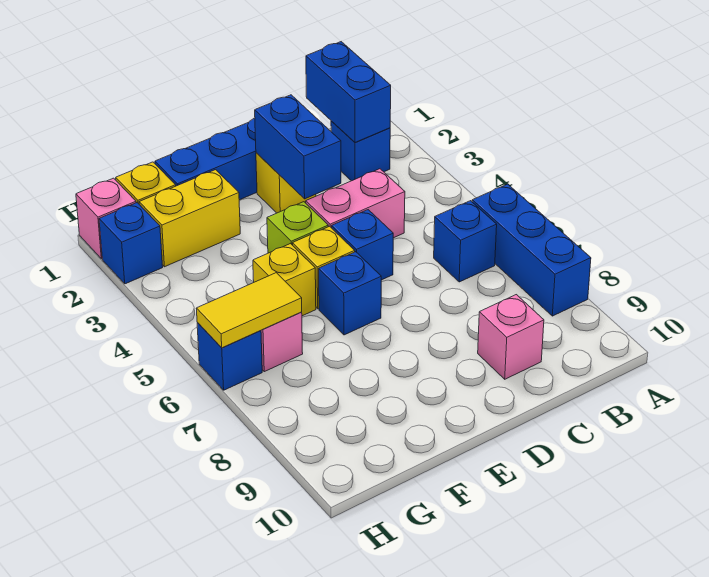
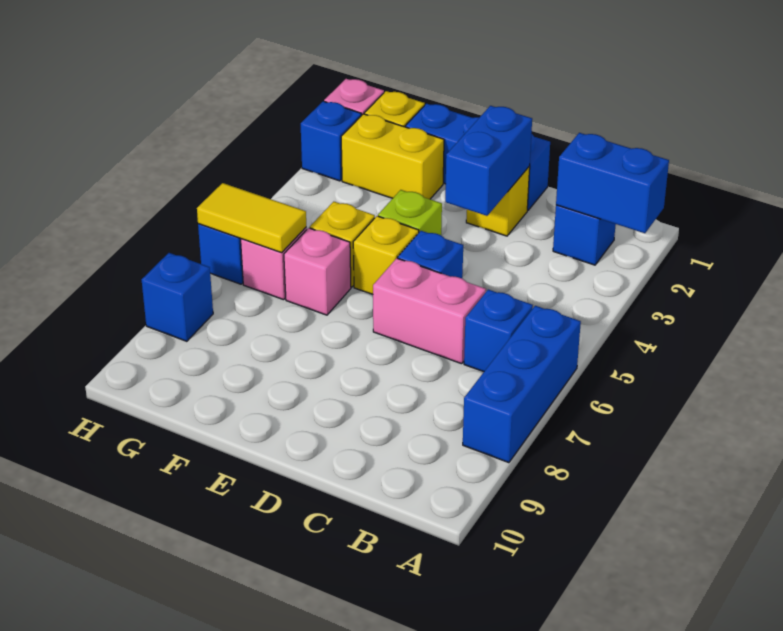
blue brick B1:B2 level 2 -> blue brick A2:B2 level 2
pink brick C4:D4 level 1 -> pink brick C6:D6 level 1
pink brick C9 level 1 -> pink brick F6 level 1
blue brick E6 level 1 -> blue brick H8 level 1

